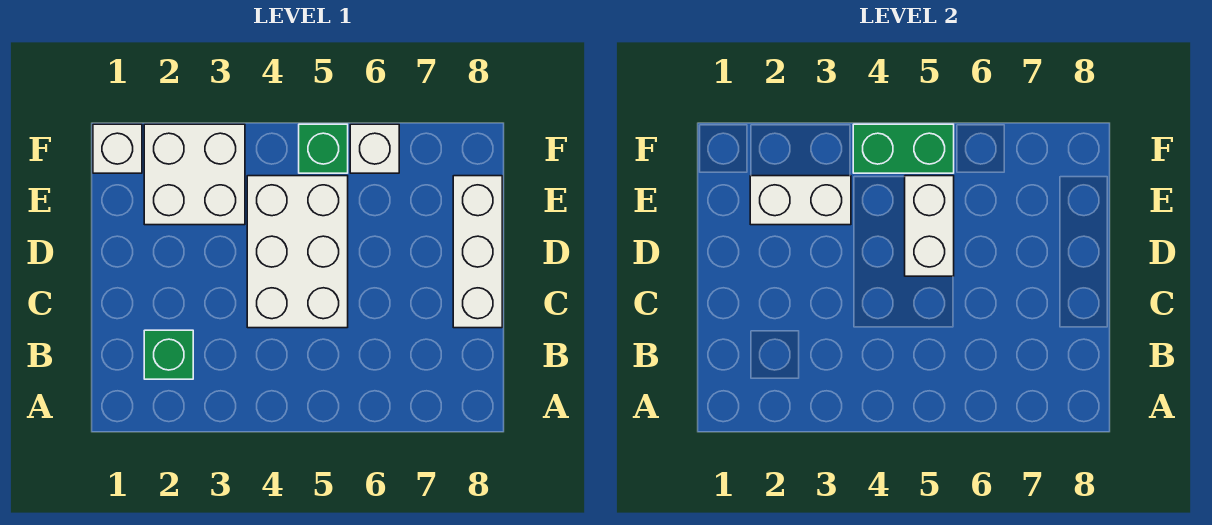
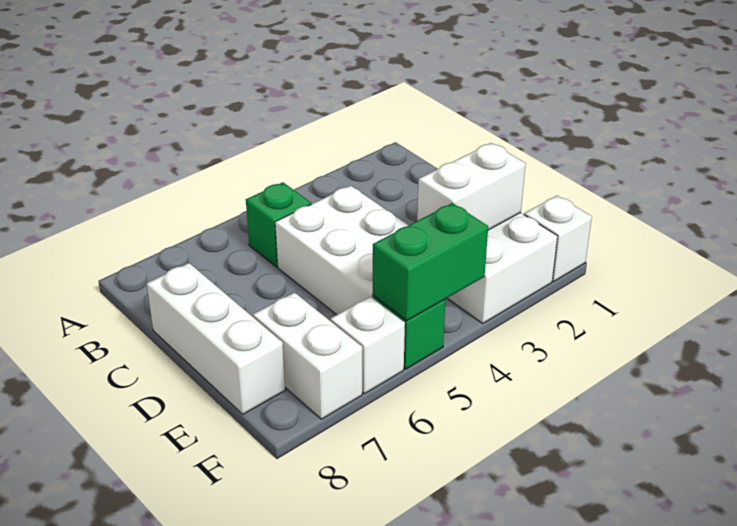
green brick B2 level 1 -> green brick B5 level 1
white brick D5:E5 level 2 -> white brick E7:F7 level 1

